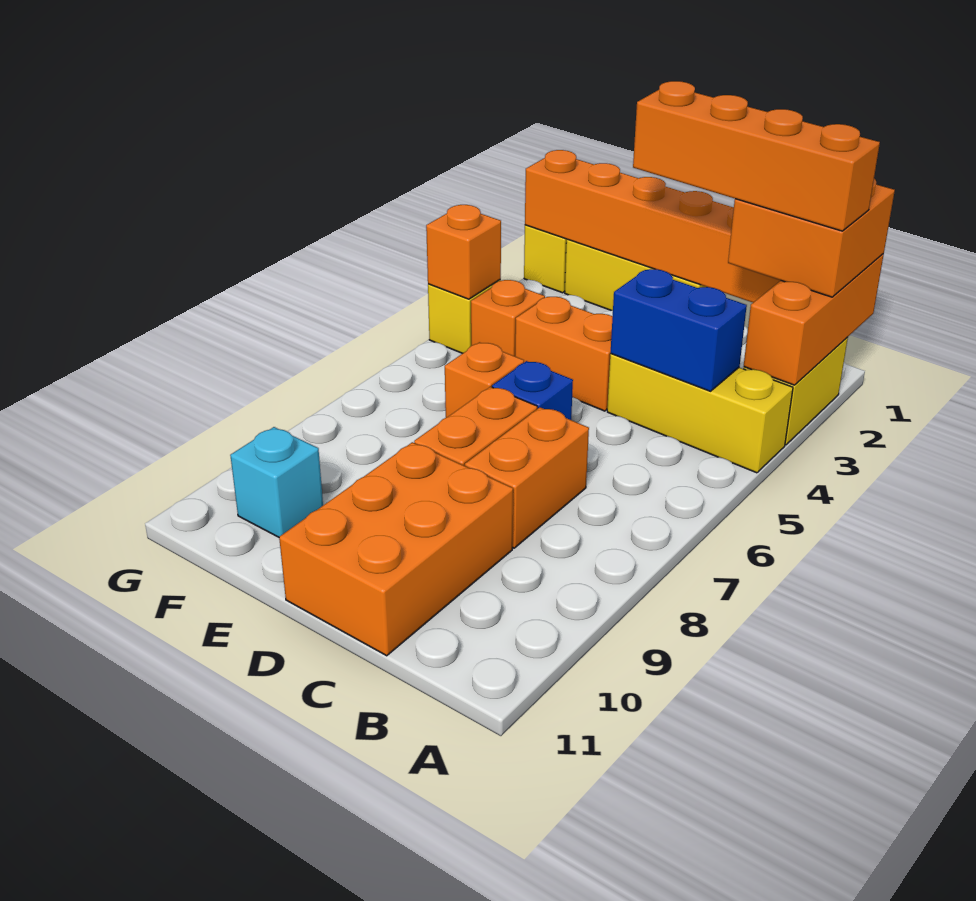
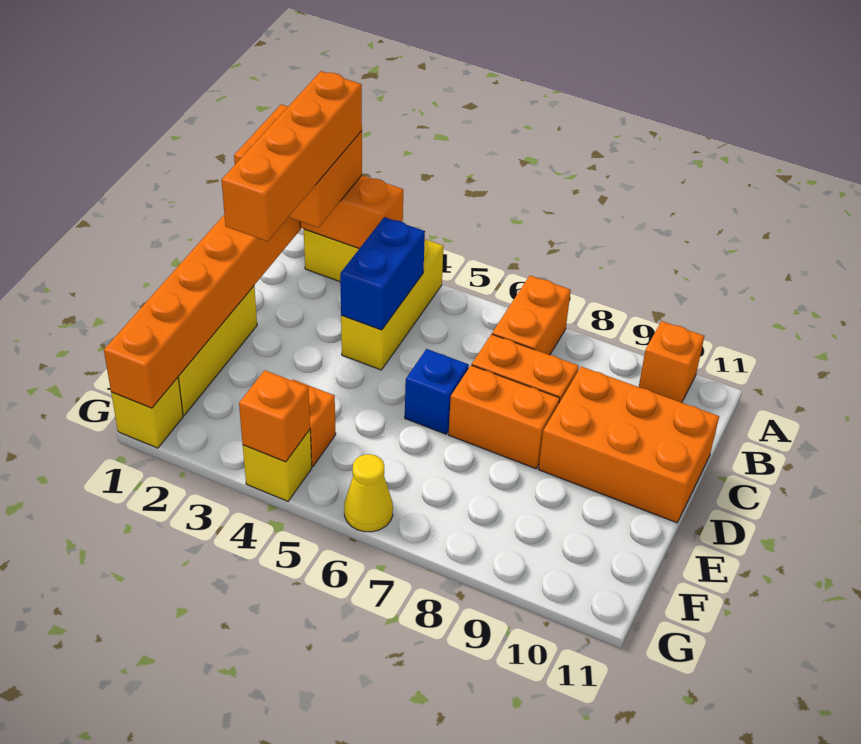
orange brick D4:E4 level 1 -> orange brick A7:B7 level 1
orange brick E6 level 1 -> orange brick A10 level 1
cyan brick F10 level 1 -> none
none -> yellow cone G6 level 1

